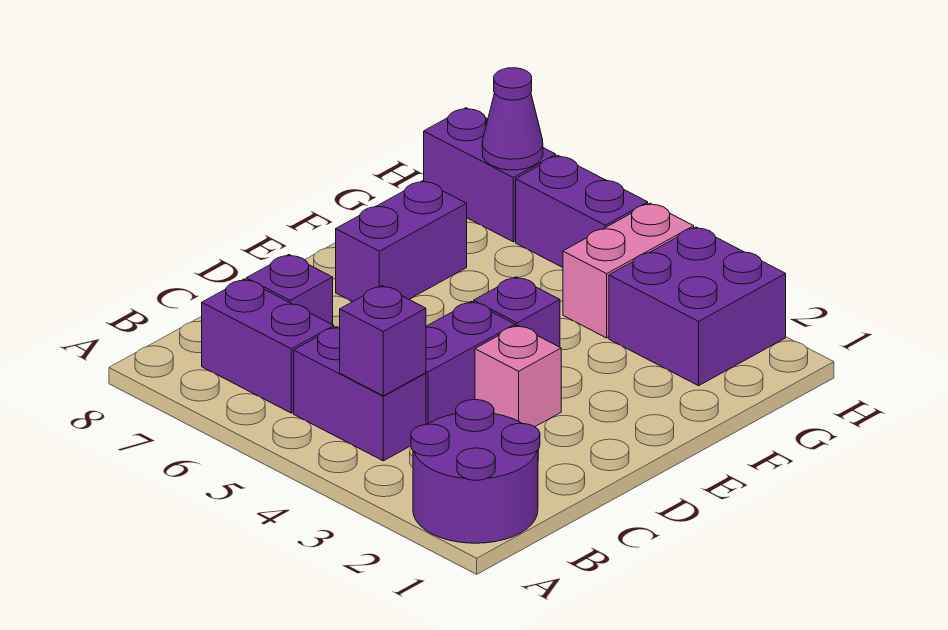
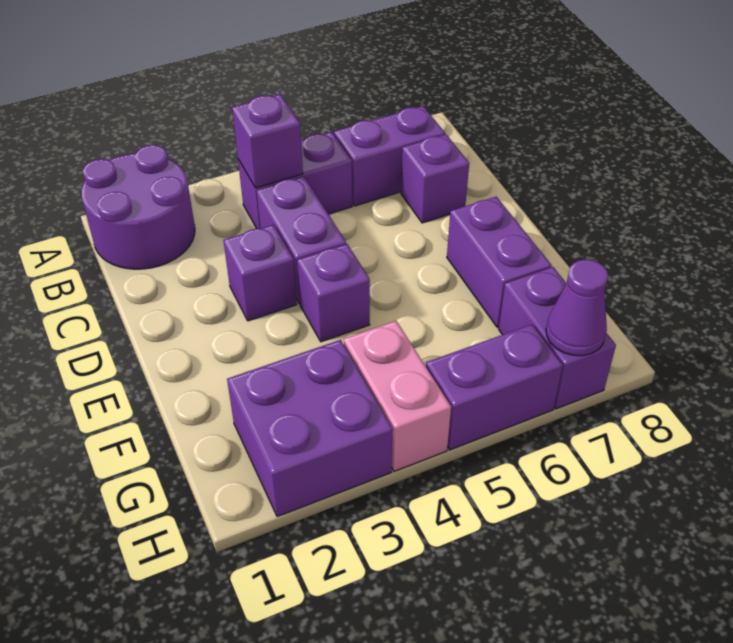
pink brick D3 level 1 -> purple brick D3 level 1
purple brick H7:H8 level 1 -> purple brick G7:H7 level 1

